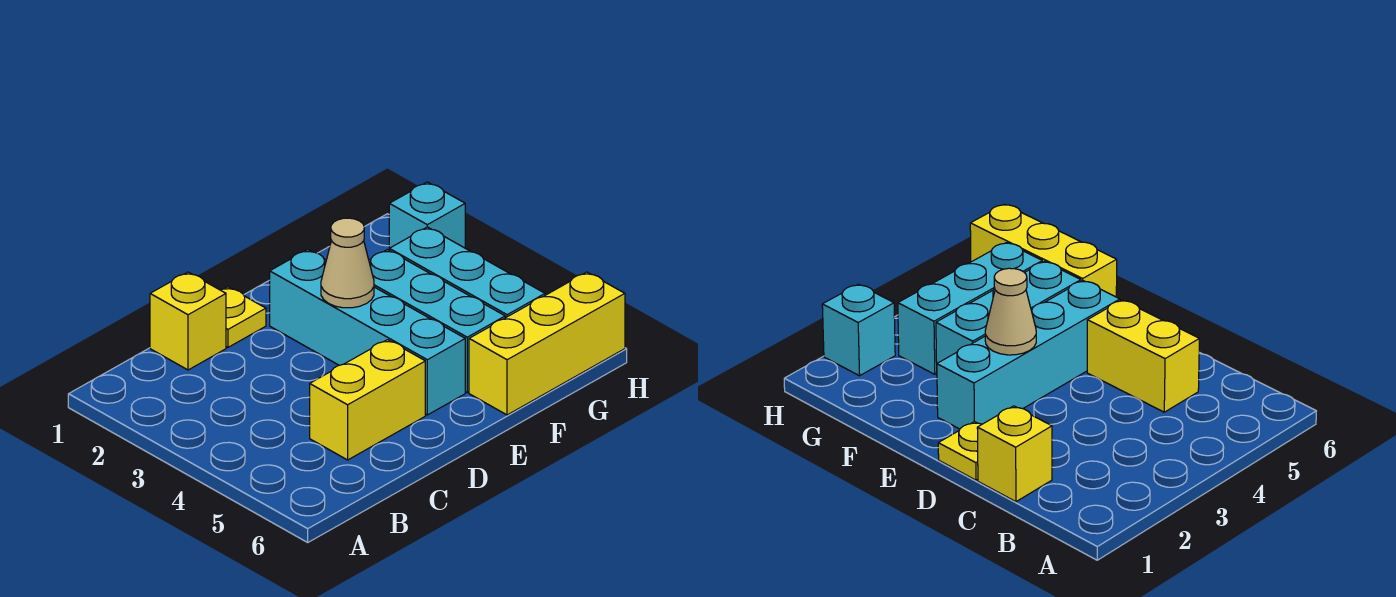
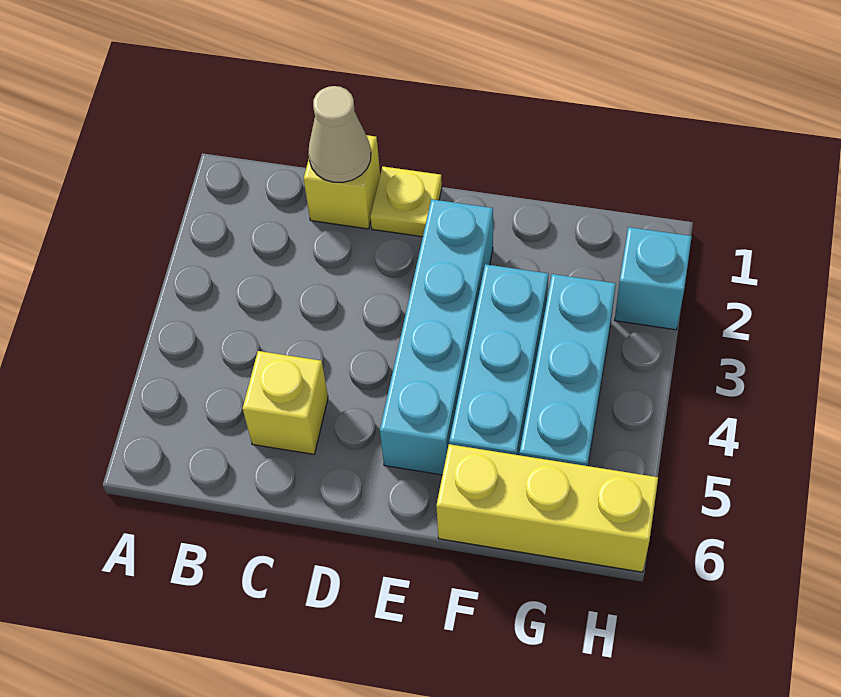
yellow brick C5:D5 level 1 -> yellow brick C5 level 1
tan cone E3 level 2 -> tan cone C1 level 2

